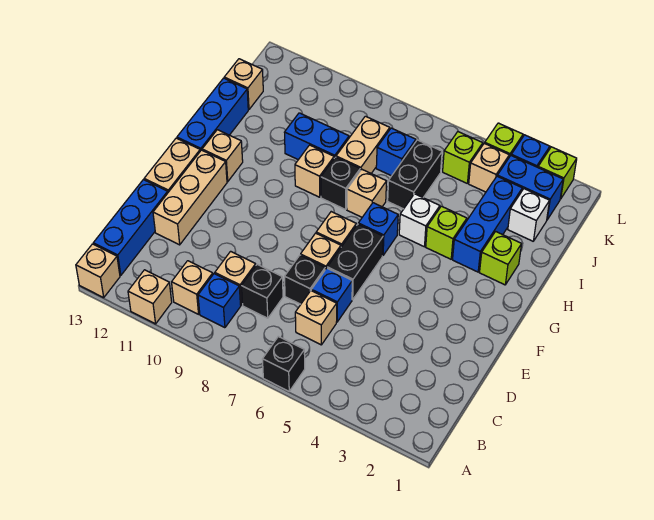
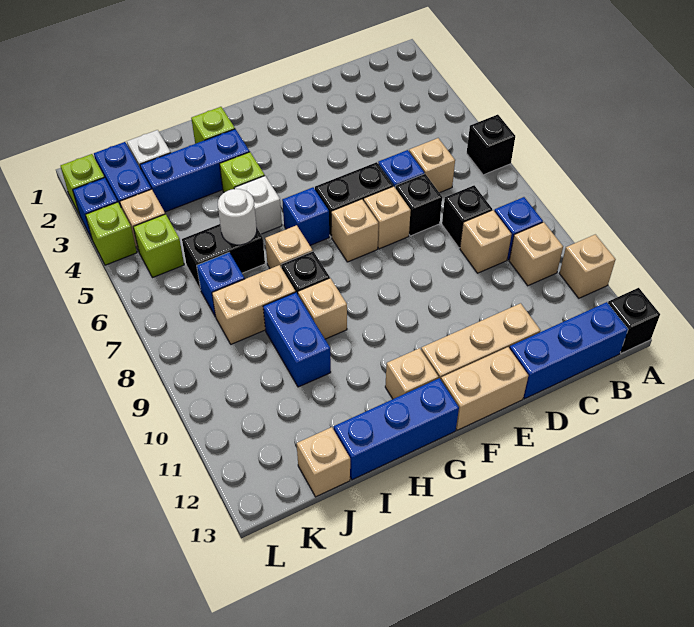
tan brick A13 level 1 -> black brick A13 level 1
none -> white round brick I6 level 2

